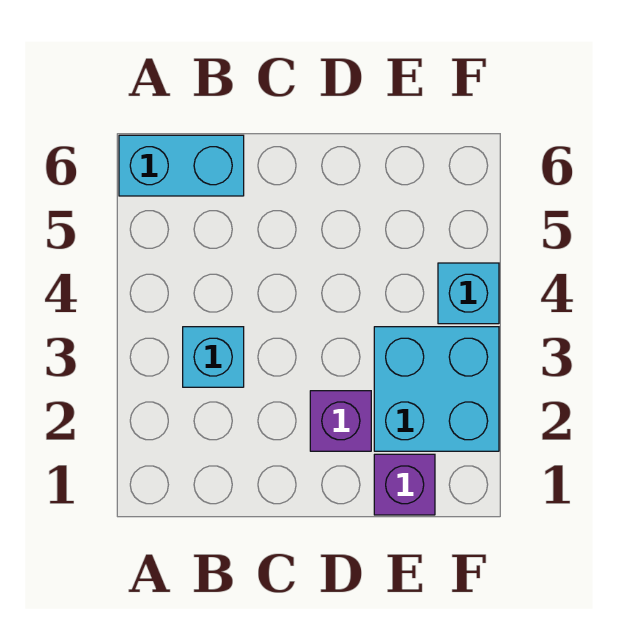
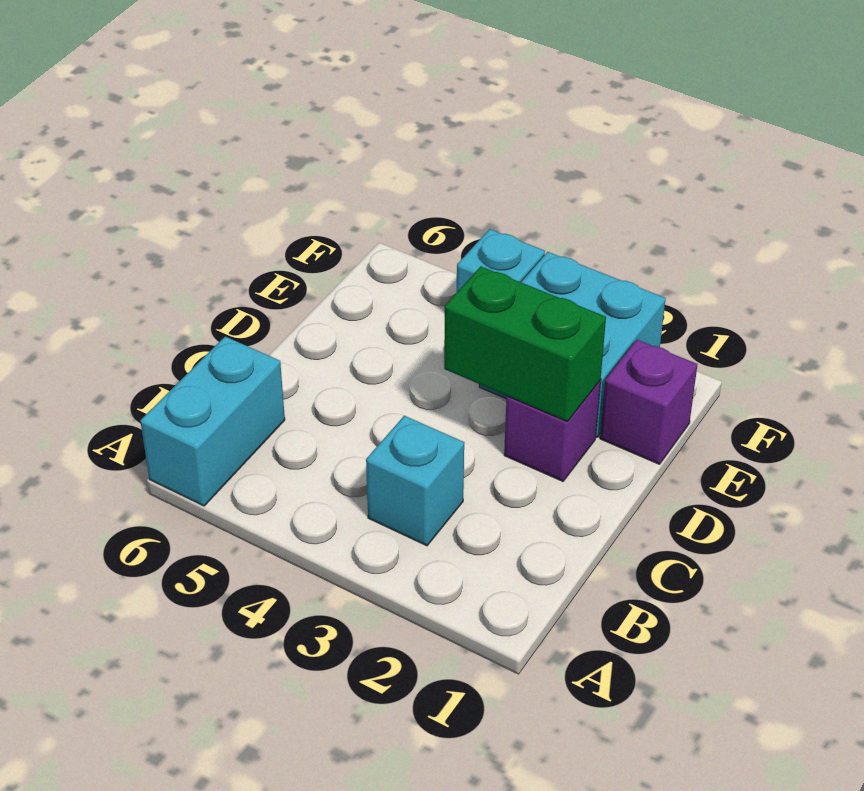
none -> green brick D2:D3 level 2

